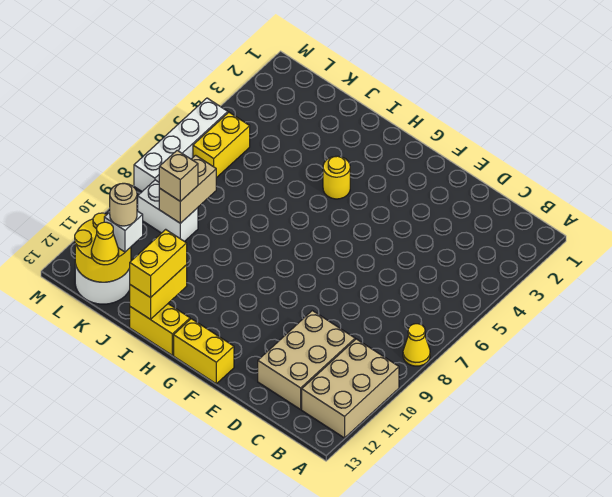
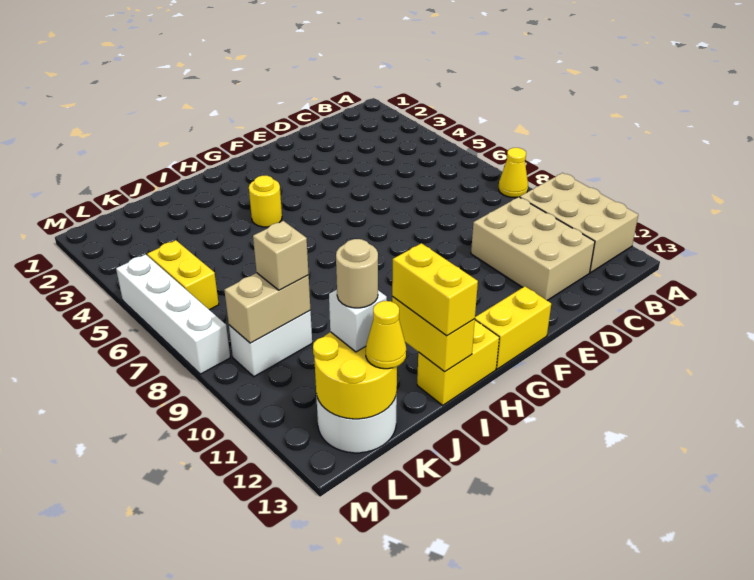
tan brick K8:K9 level 2 -> tan brick K9:L9 level 2

